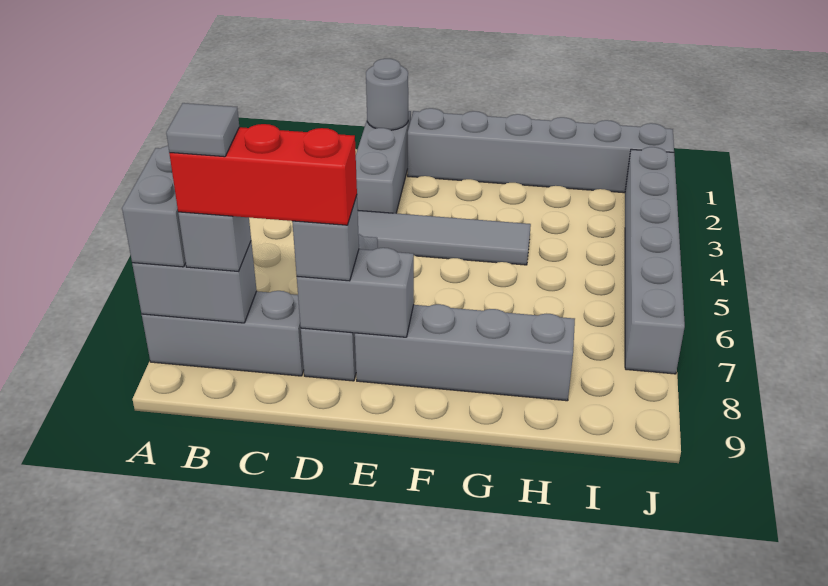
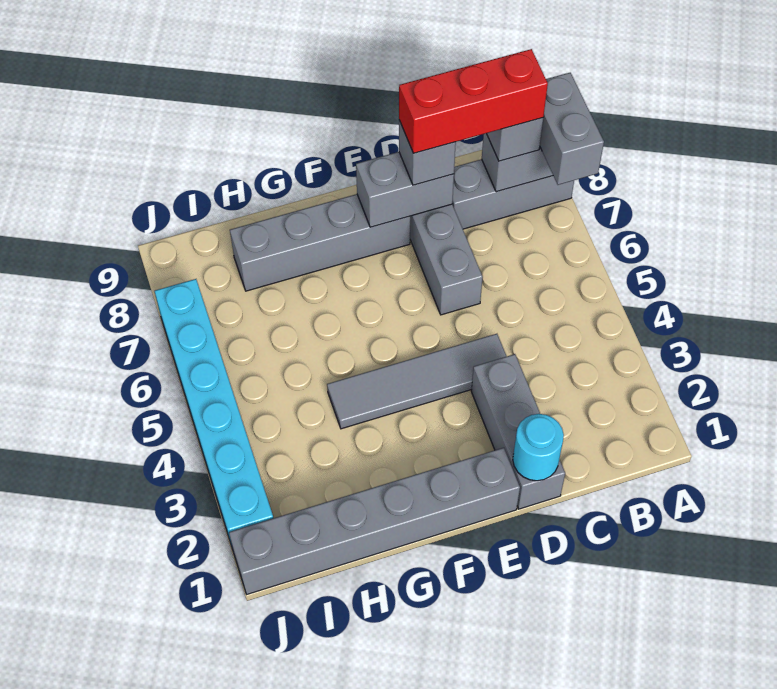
grey tile B8 level 5 -> none
grey round brick D1 level 2 -> cyan round brick D1 level 2
grey brick J2:J7 level 1 -> cyan brick J2:J7 level 1

